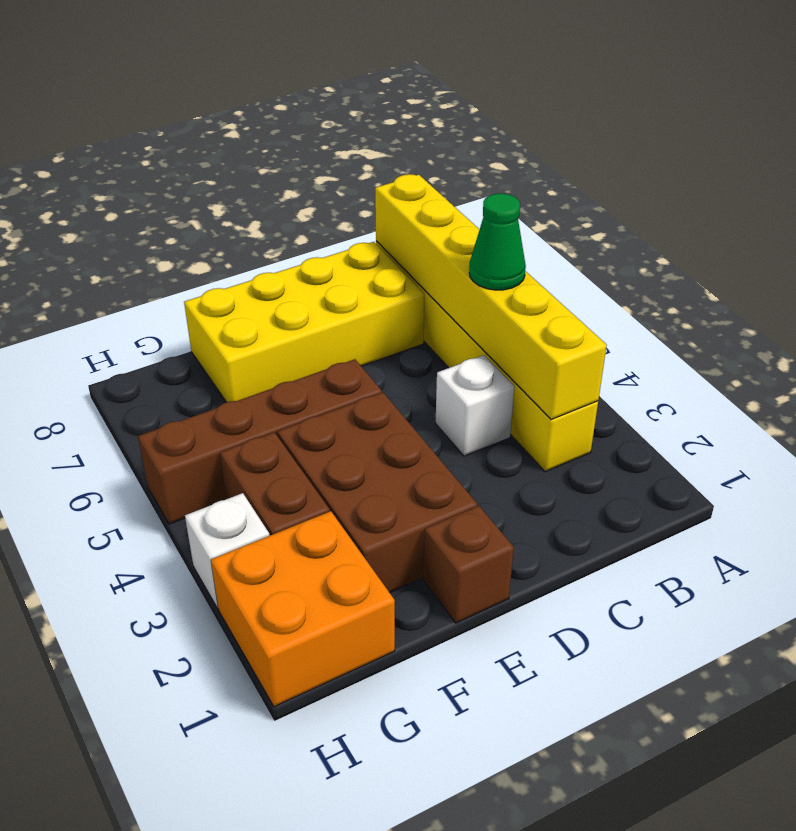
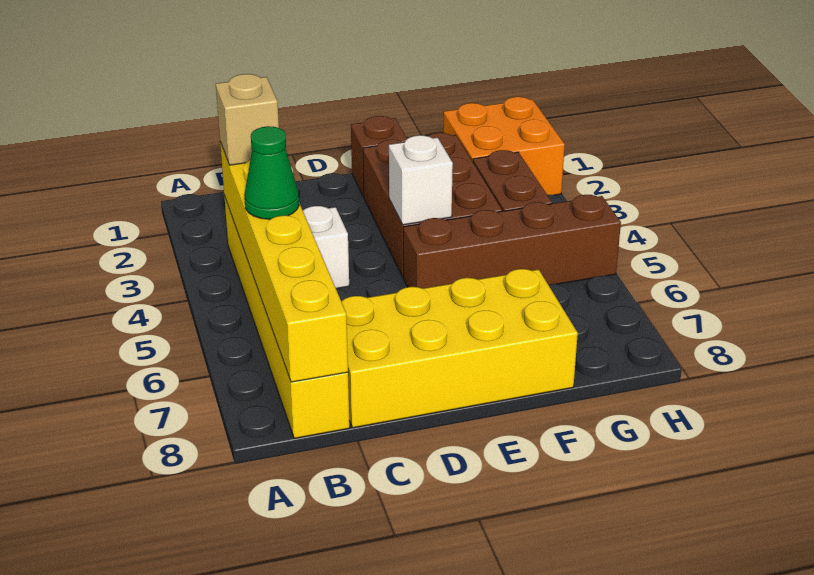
none -> tan brick B3 level 3
white brick H3 level 1 -> white brick E4 level 2

